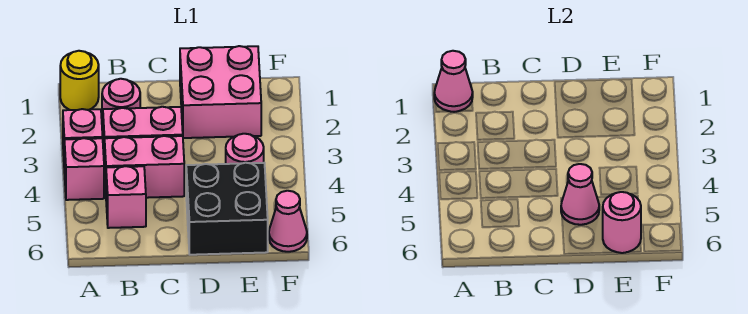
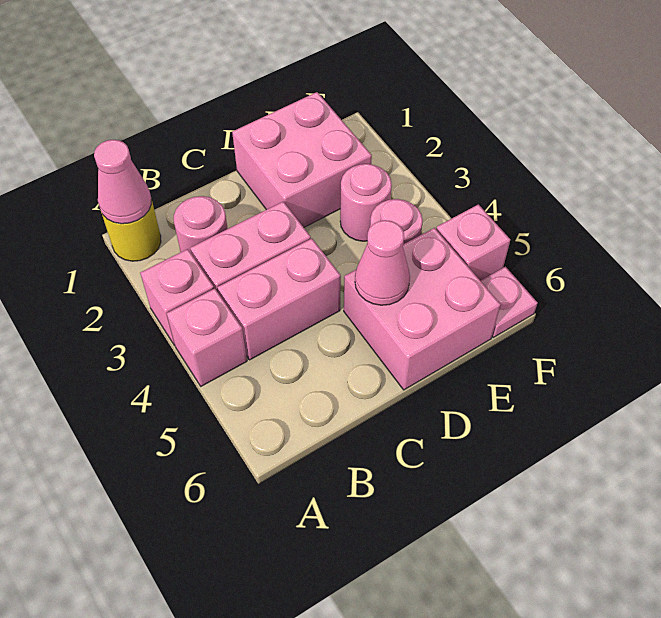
pink brick B5 level 1 -> pink brick F5 level 1
black brick D5:E6 level 1 -> pink brick D5:E6 level 1
pink round brick E6 level 2 -> pink round brick E3 level 1
pink cone F6 level 1 -> pink plate F6 level 1

